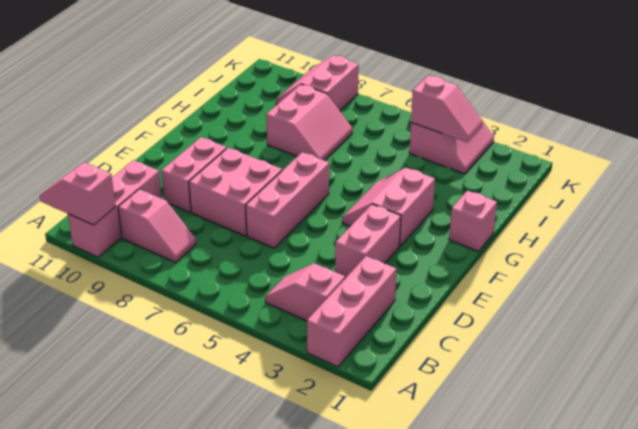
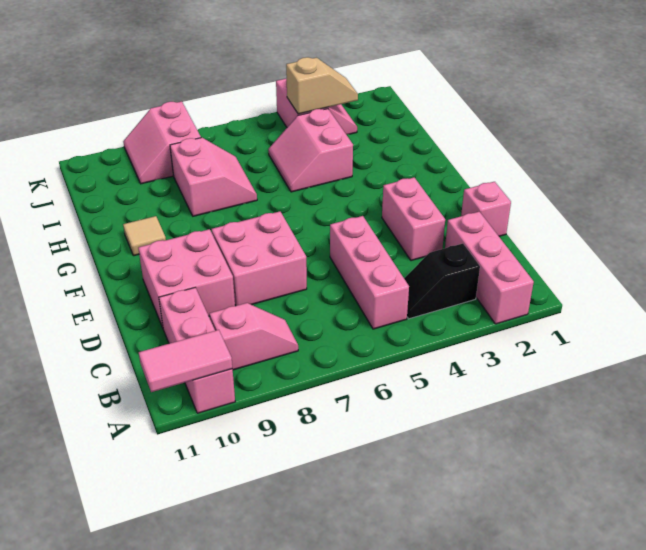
pink slope A10:A11 level 2 top 10 -> pink tile A10:A11 level 2
pink slope B3:B4 level 1 top 3 -> black slope B3:B4 level 1 top 3
pink brick D6:F6 level 1 -> pink brick B5:D5 level 1
pink brick D9:E9 level 1 -> pink brick D9:E10 level 1
pink slope F3:G4 level 1 top 3 -> pink slope H4:I5 level 1 top 4
pink brick G1 level 1 -> pink brick D1 level 1
none -> tan tile G10 level 1
pink slope J3:J4 level 2 top 4 -> tan slope J3:J4 level 2 top 4

